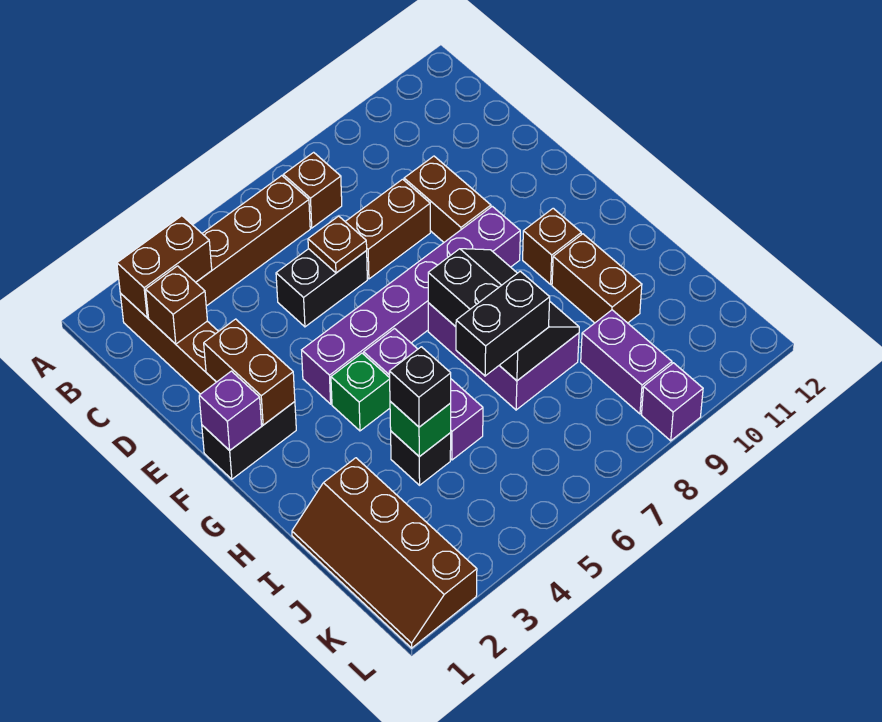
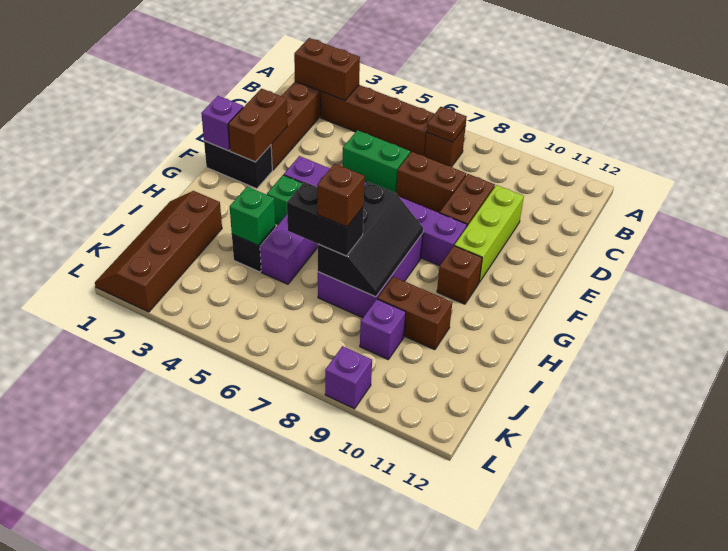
brown brick C2 level 2 -> brown brick I7 level 4
black brick D5:D6 level 1 -> green brick D5:D6 level 1
brown plate D6 level 2 -> brown plate B7 level 2
none -> lime brick D10:F10 level 1
brown brick H10:I10 level 1 -> brown brick I9:I10 level 1
black brick I4 level 3 -> none
purple brick J9:K9 level 1 -> purple brick J9 level 1

